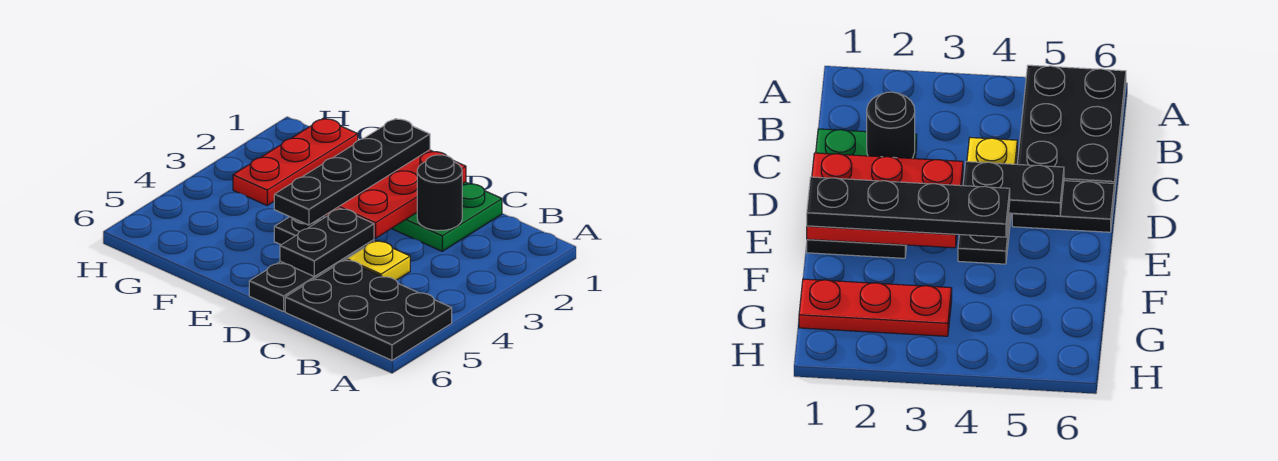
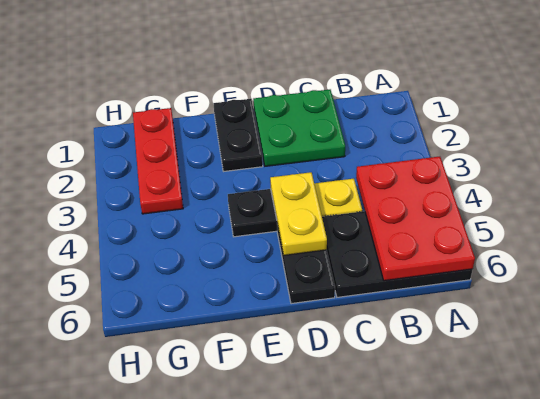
black round brick C2 level 2 -> none
red plate D1:E3 level 2 -> red plate A4:B6 level 2
black plate D4:D5 level 2 -> yellow plate D4:D5 level 2
black plate E1:E4 level 3 -> none

